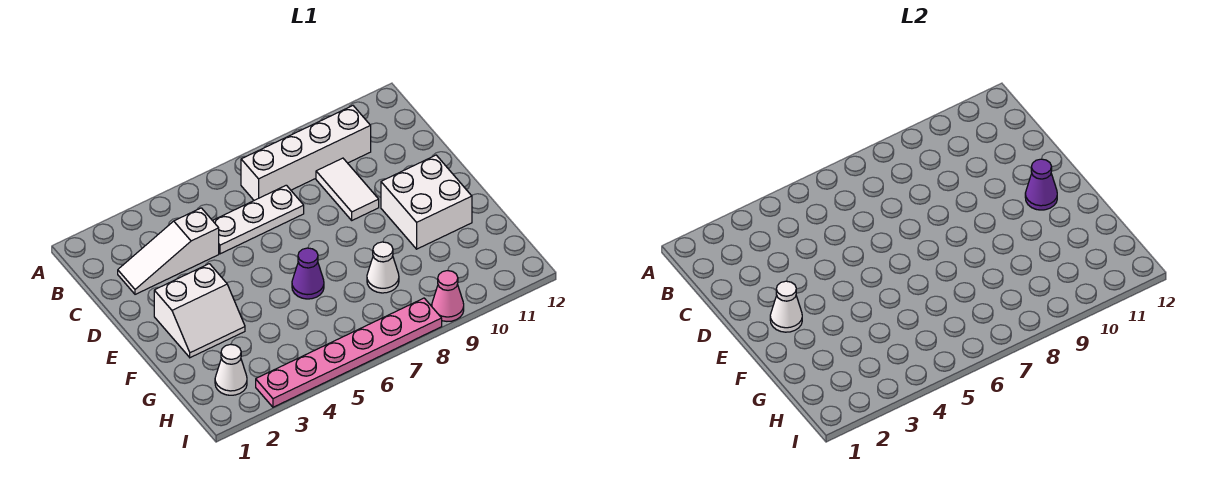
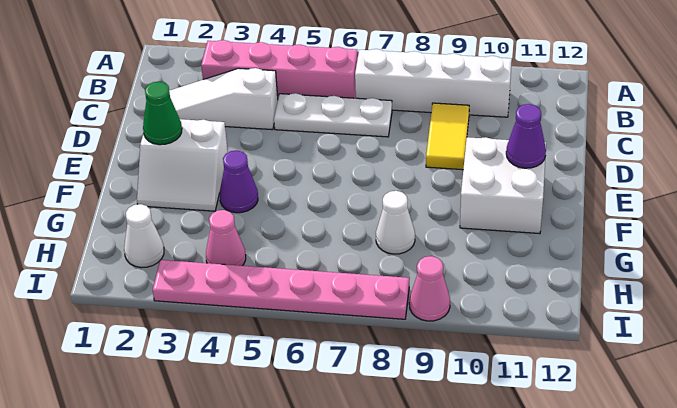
none -> pink brick B3:B6 level 1
white tile C9:D9 level 1 -> yellow tile C9:D9 level 1
white cone E2 level 2 -> green cone E2 level 2
purple cone F6 level 1 -> purple cone F4 level 1
none -> pink cone H4 level 1

